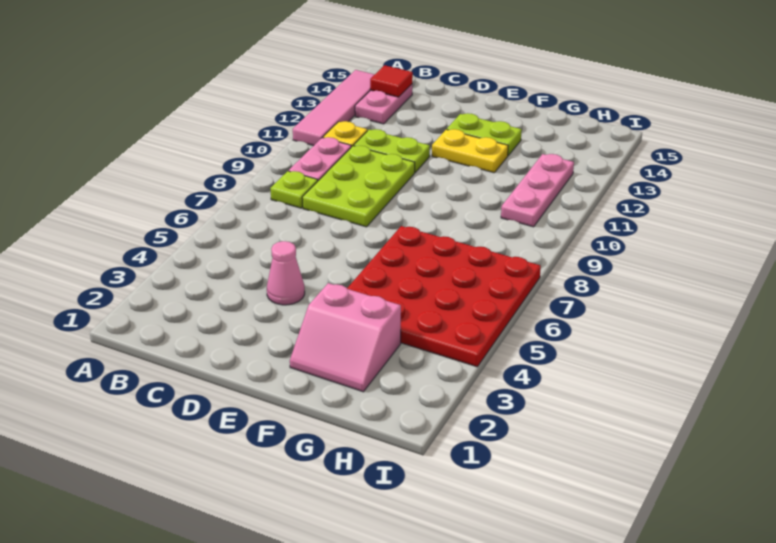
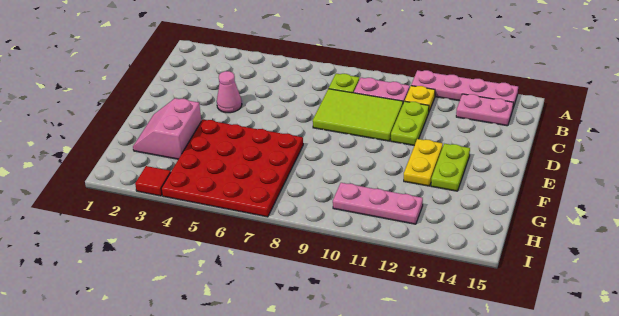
pink tile A11:A14 level 1 -> pink plate A11:A14 level 1
red tile B14 level 2 -> red tile I3 level 1
lime plate C8:D10 level 1 -> lime tile C8:D10 level 1

